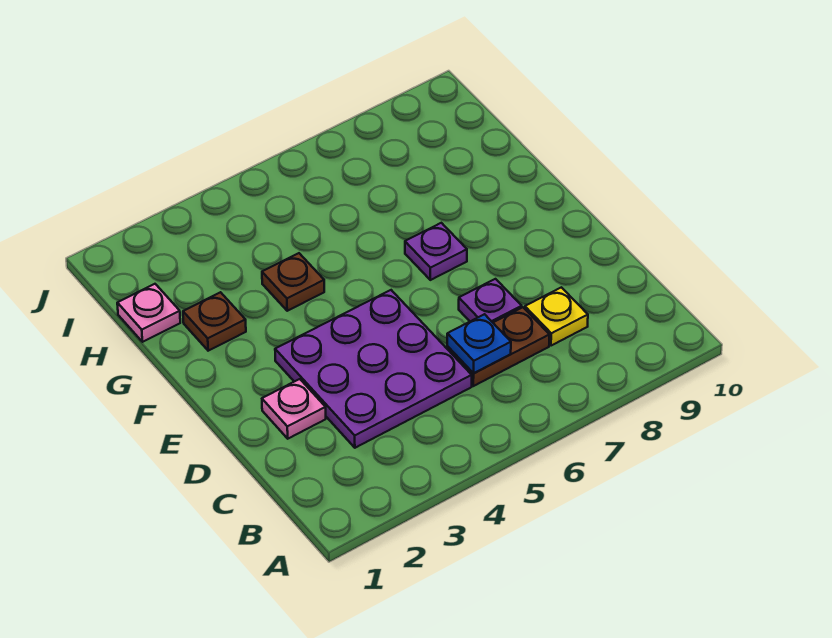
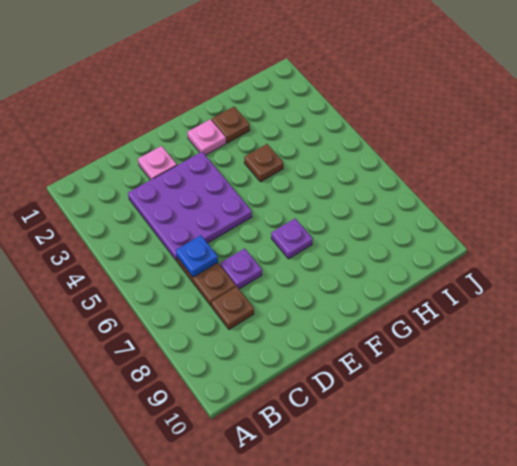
yellow plate C8 level 1 -> brown plate C8 level 1
pink plate H1 level 1 -> pink plate F2 level 1

